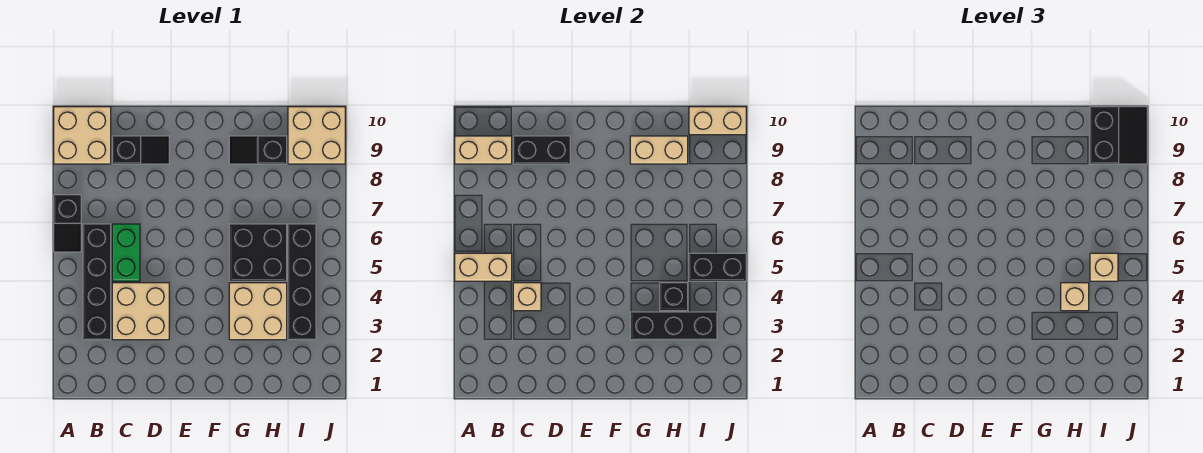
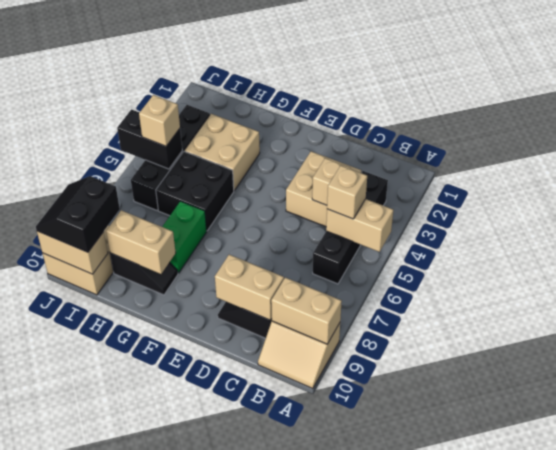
black slope A6:A7 level 1 top 7 -> none
tan brick A9:B10 level 1 -> tan slope A9:B10 level 1 top 9
green brick C5:C6 level 1 -> green brick G7:G8 level 1
black brick C9:D9 level 2 -> tan brick C9:D9 level 2
black brick G3:I3 level 2 -> none
black brick H4 level 2 -> none
tan brick H4 level 3 -> tan brick B5 level 3

